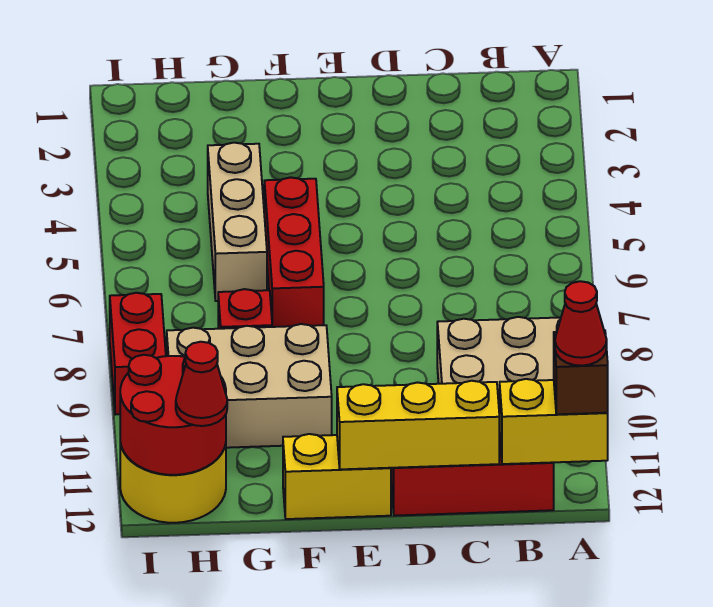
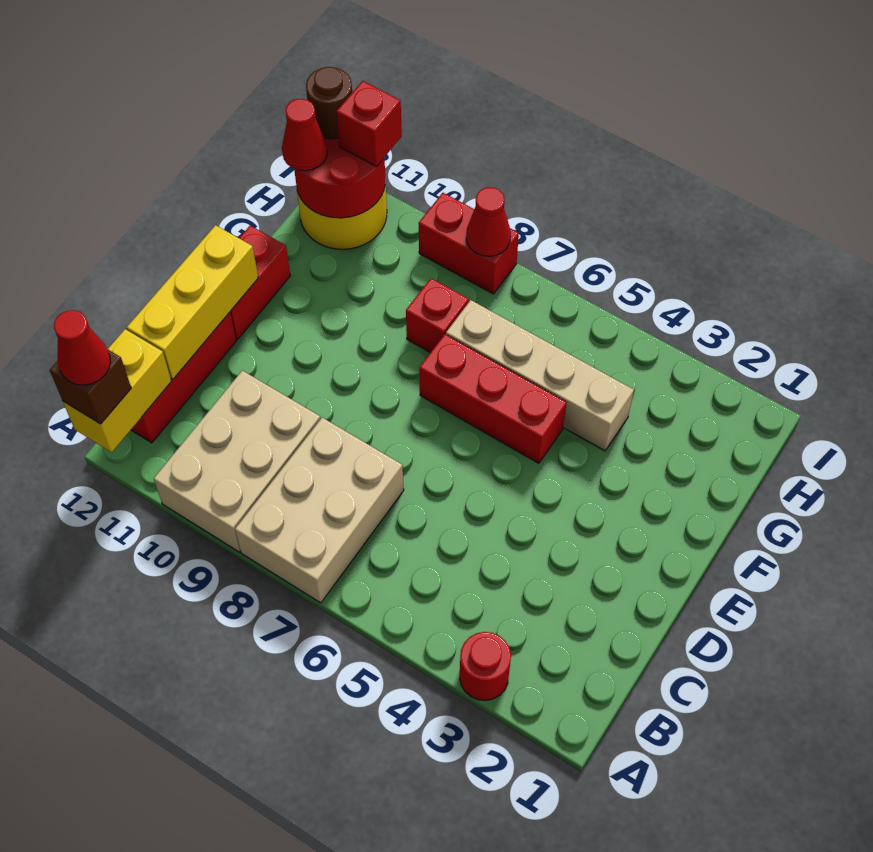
none -> red round brick A3 level 1
yellow brick E12:F12 level 1 -> red brick E12:F12 level 1
tan brick F9:H10 level 1 -> tan brick A7:C8 level 1
tan brick G4:G6 level 1 -> tan brick G4:G7 level 1
none -> red cone I8 level 2
none -> red brick I11 level 3
none -> brown round brick I12 level 3

